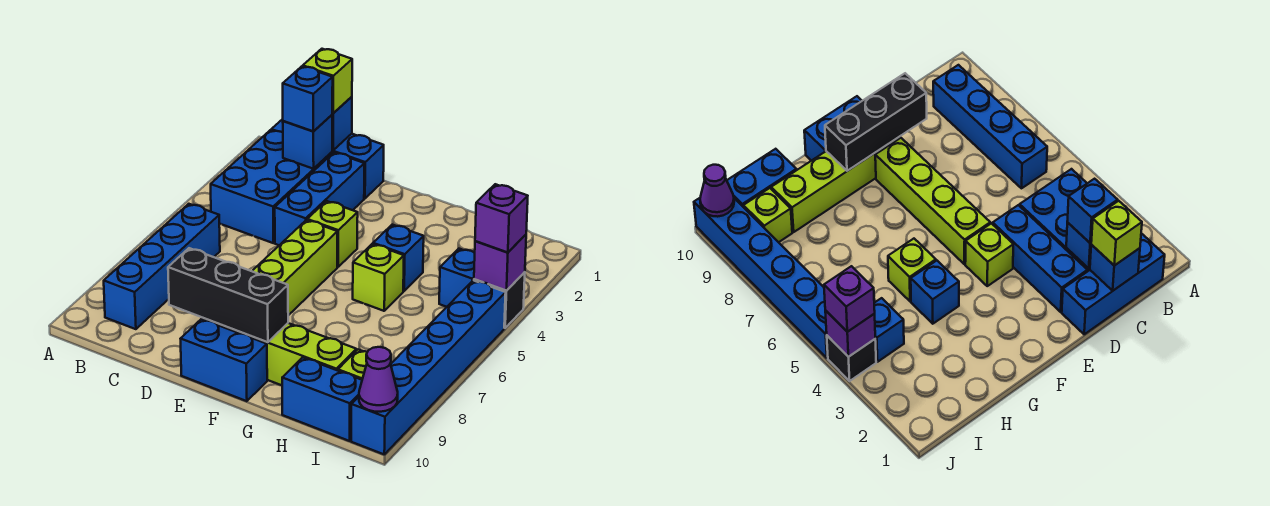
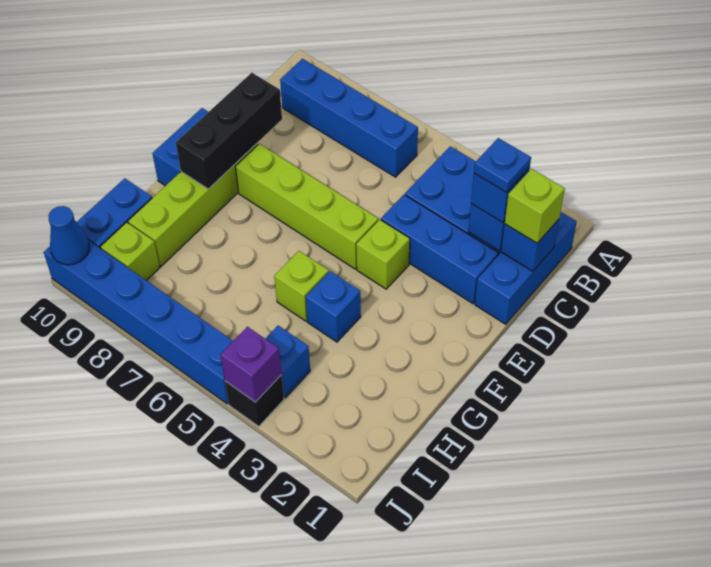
none -> blue plate C2 level 4
purple brick J4 level 3 -> none
purple cone J10 level 2 -> blue cone J10 level 2

